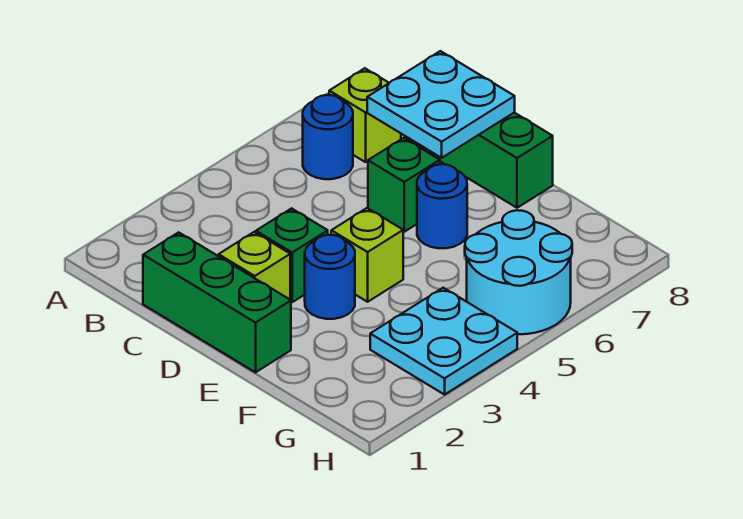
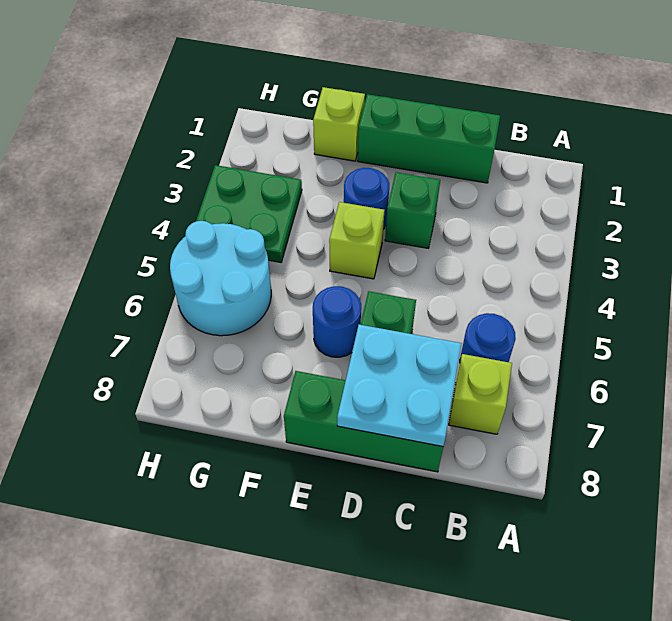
lime brick D2 level 1 -> lime brick F1 level 1
cyan plate G3:H4 level 1 -> green plate G3:H4 level 1

